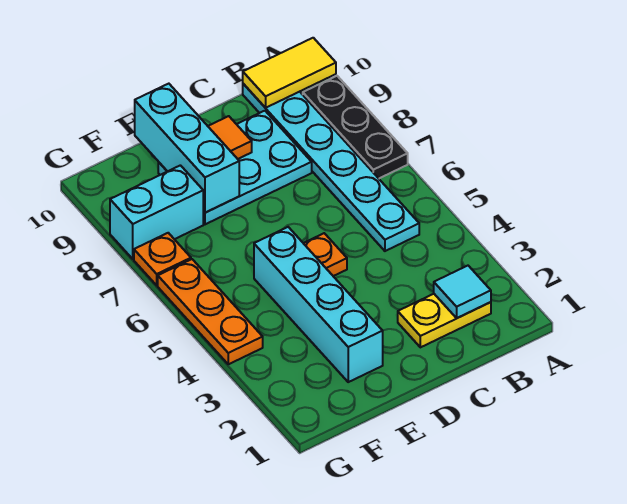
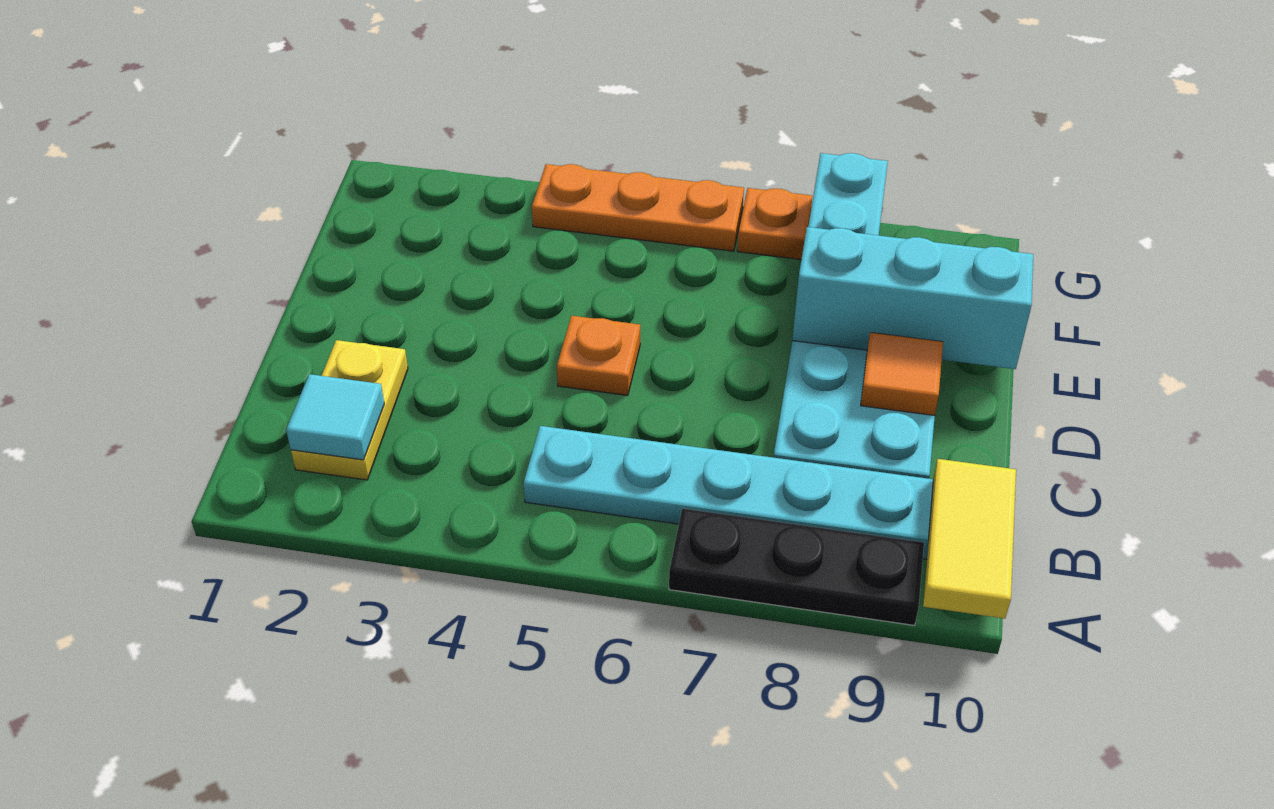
cyan brick E2:E5 level 1 -> none

